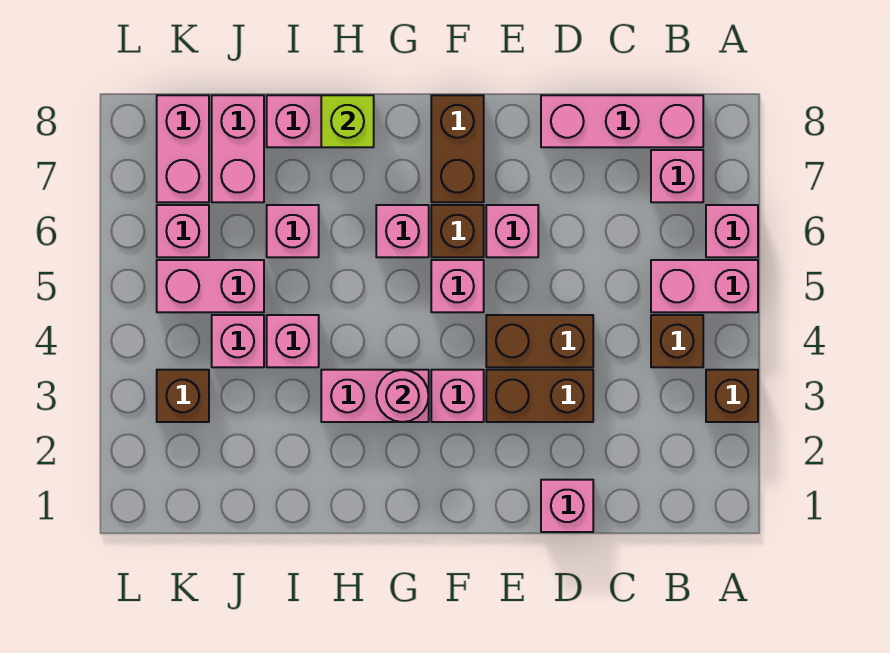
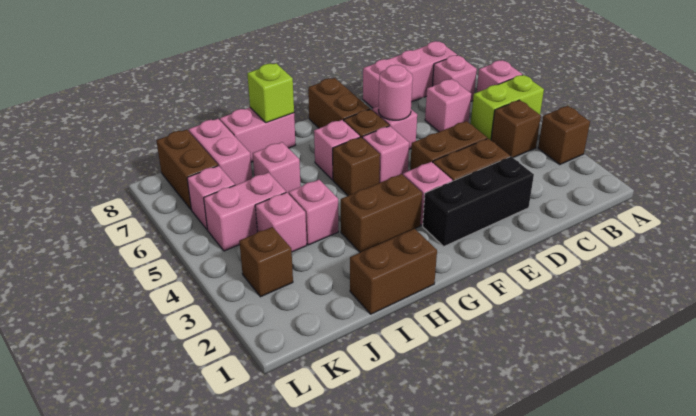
pink brick A5:B5 level 1 -> lime brick A5:B5 level 1
pink brick D1 level 1 -> pink brick C6 level 1
none -> black brick D2:F2 level 1
pink brick G3:H3 level 1 -> brown brick G3:H3 level 1
pink round brick G3 level 2 -> pink round brick E6 level 2
none -> brown brick G5 level 1
none -> brown brick H1:I1 level 1
pink brick K7:K8 level 1 -> brown brick K7:K8 level 1

